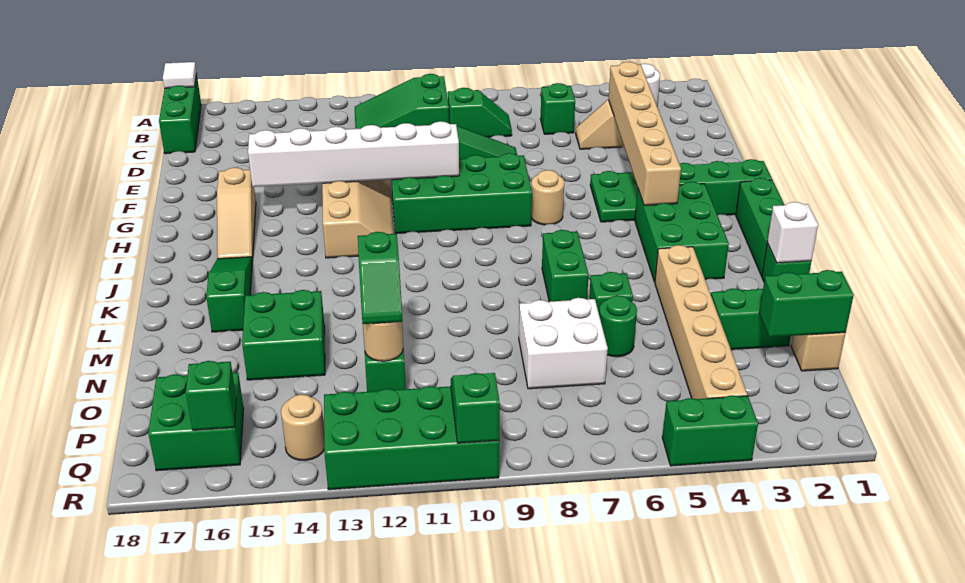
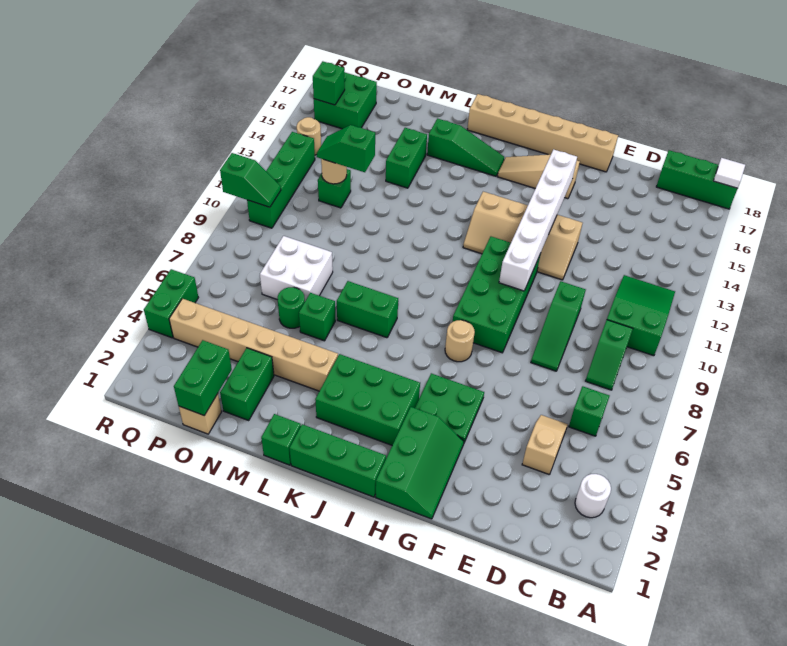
tan brick D4:I4 level 2 -> tan brick F18:K18 level 1
white brick L1 level 2 -> none
green brick M14:N15 level 1 -> green brick M14:M15 level 1
green brick Q10:R13 level 1 -> green brick Q10:Q13 level 1

